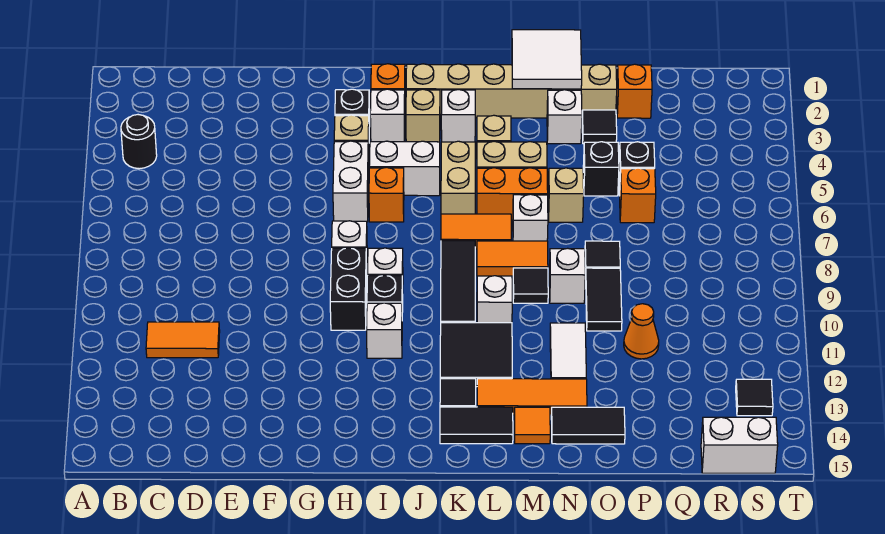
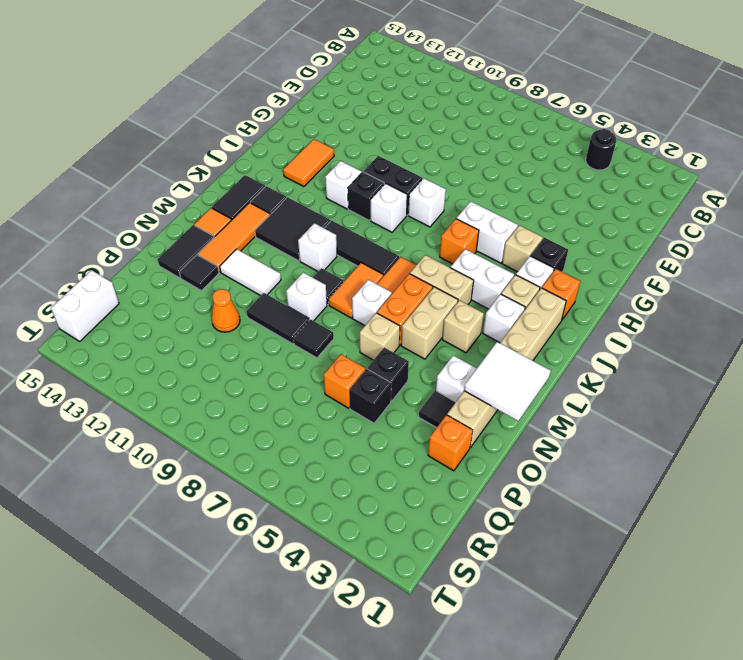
orange tile C11:D11 level 1 -> orange tile H13:I13 level 1
white brick I5:J5 level 1 -> white brick J4:J5 level 1
black tile S13 level 1 -> black tile O13 level 1

